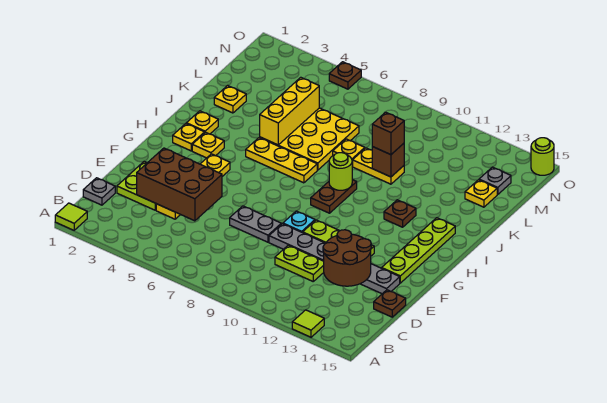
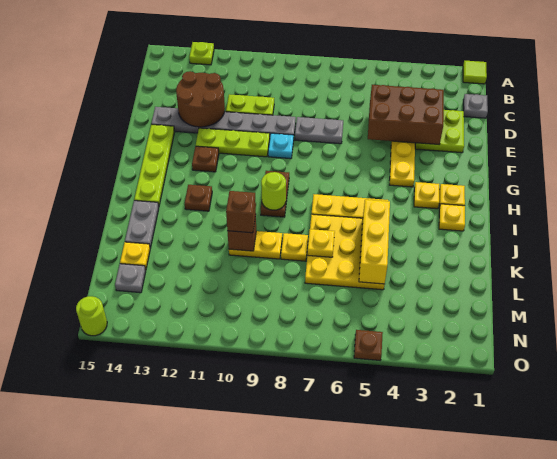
lime tile A13 level 1 -> lime plate A13 level 1
brown plate D15 level 1 -> brown plate G12 level 1
none -> grey plate J14:K14 level 1
yellow plate K2 level 1 -> yellow plate K7 level 2

